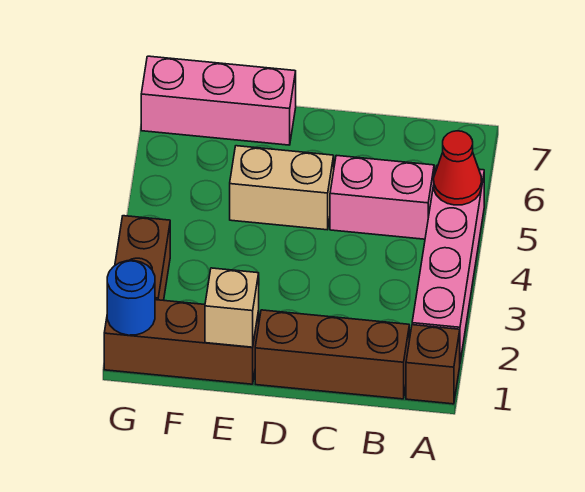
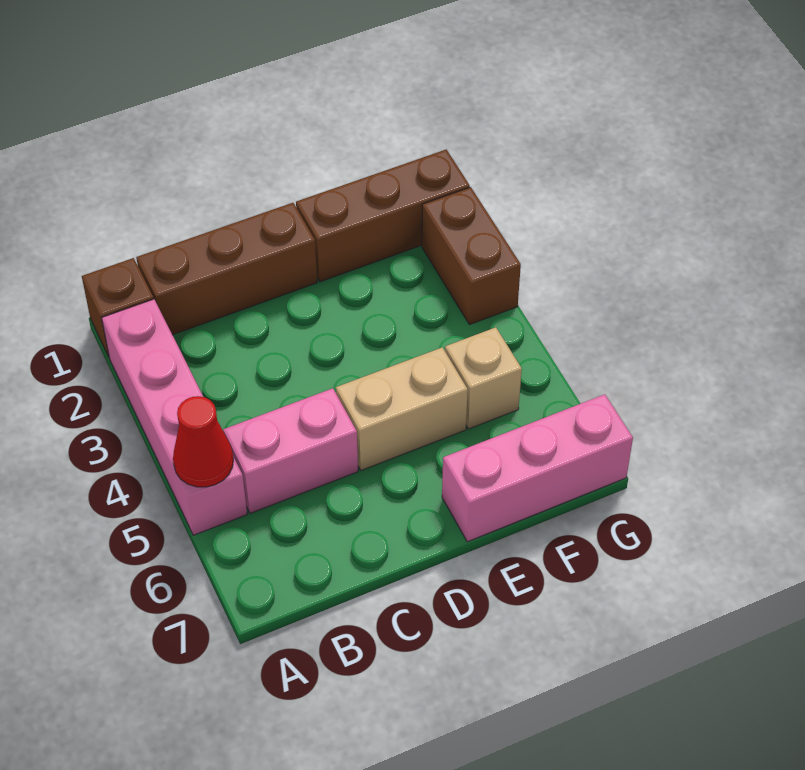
tan brick E1 level 2 -> tan brick F5 level 1
blue round brick G1 level 2 -> none

